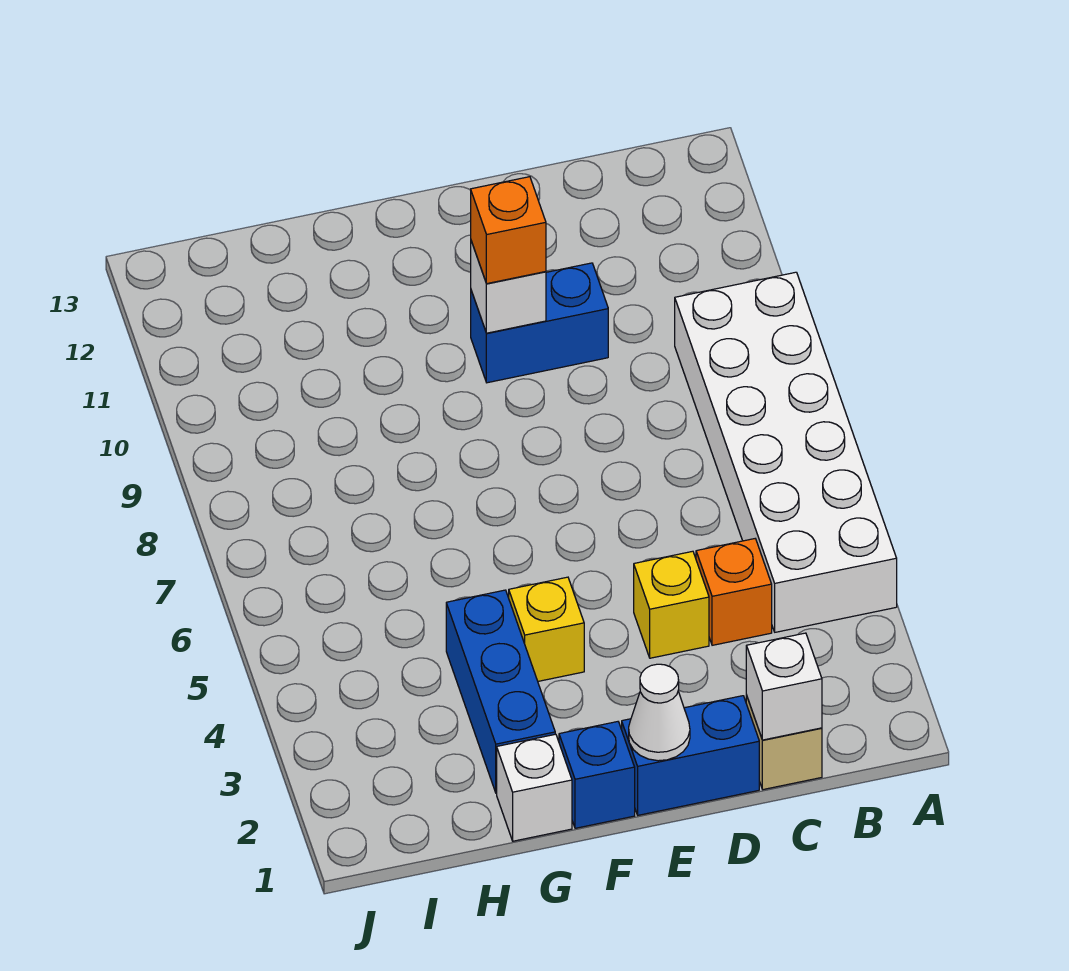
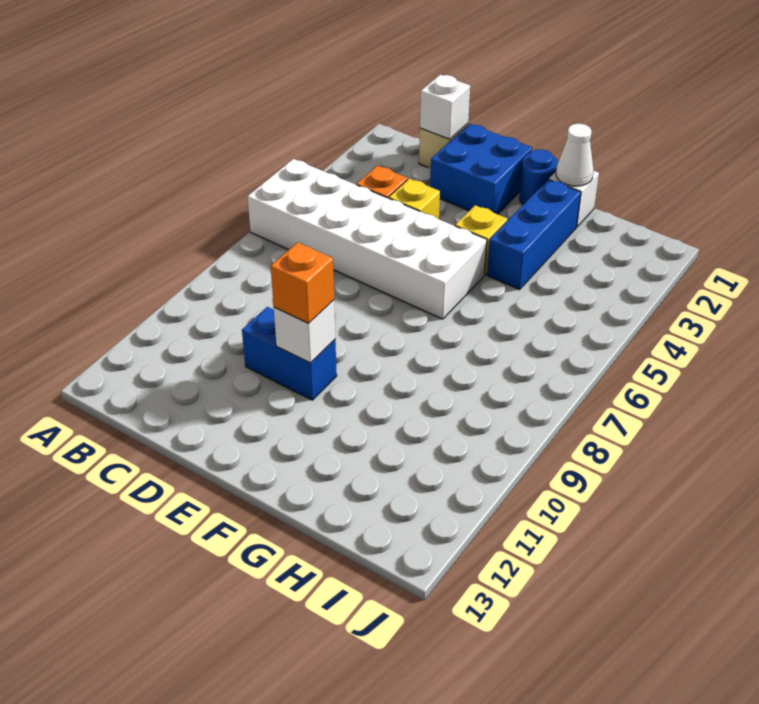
white brick A4:B9 level 1 -> white brick A5:F6 level 1
blue brick D1:E1 level 1 -> blue brick D1:E2 level 1
white cone E1 level 2 -> white cone G1 level 2
blue brick F1 level 1 -> blue round brick F1 level 1

